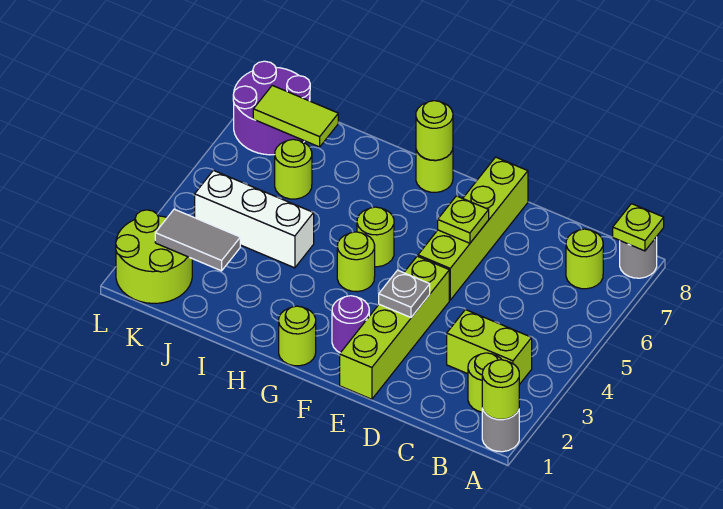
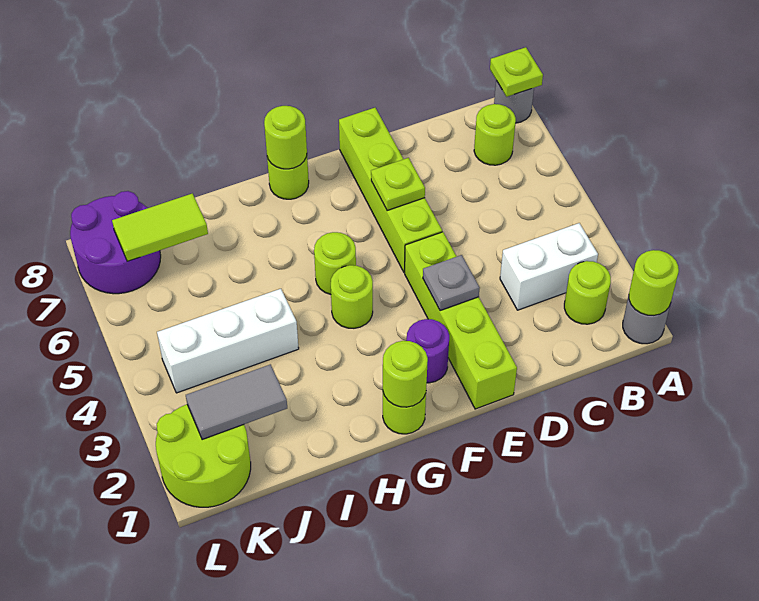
lime brick B3:C3 level 1 -> white brick B3:C3 level 1
lime round brick J6 level 1 -> lime round brick G1 level 2

